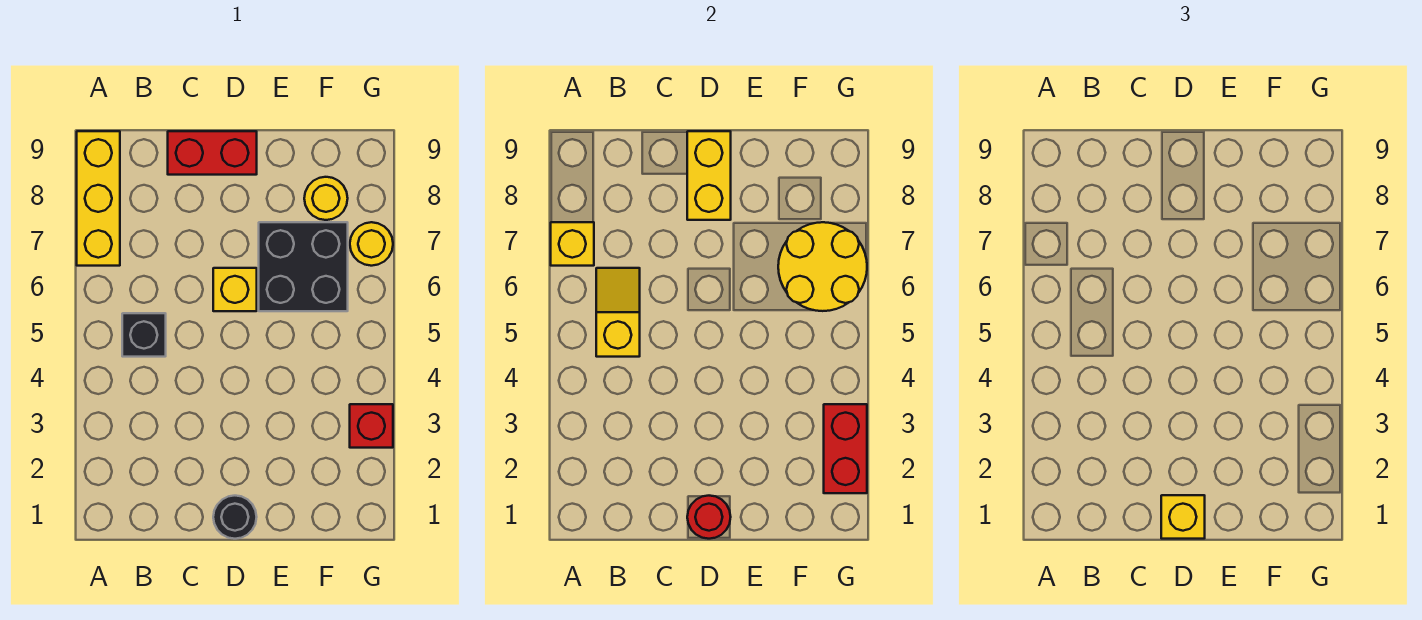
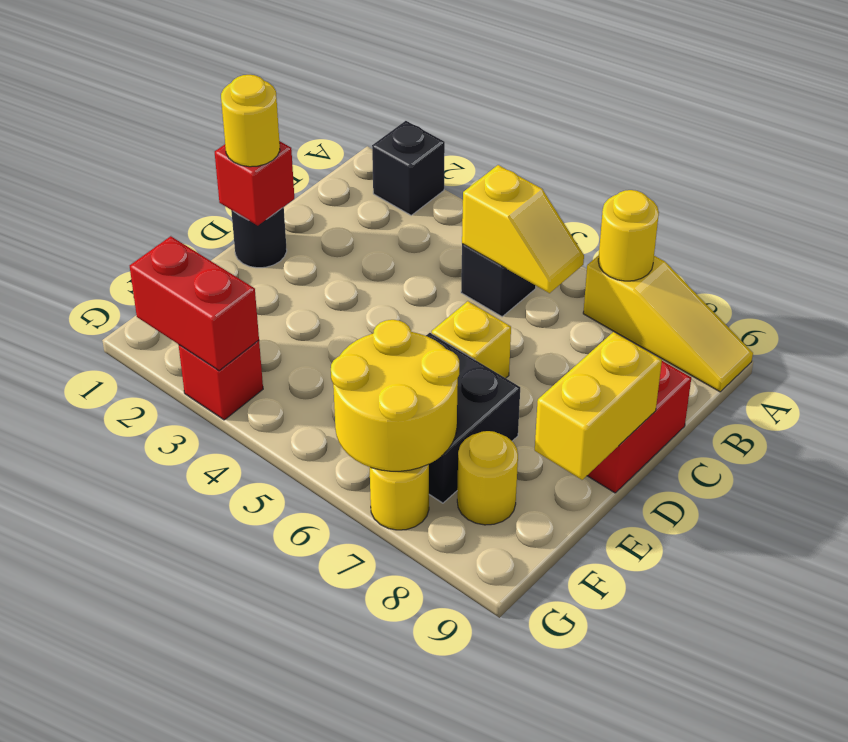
none -> black brick A2 level 1
yellow brick A7:A9 level 1 -> yellow slope A7:A9 level 1 top 7
yellow brick A7 level 2 -> yellow round brick A7 level 2
red round brick D1 level 2 -> red brick D1 level 2
yellow brick D1 level 3 -> yellow round brick D1 level 3
yellow brick D8:D9 level 2 -> yellow brick D9:E9 level 2

